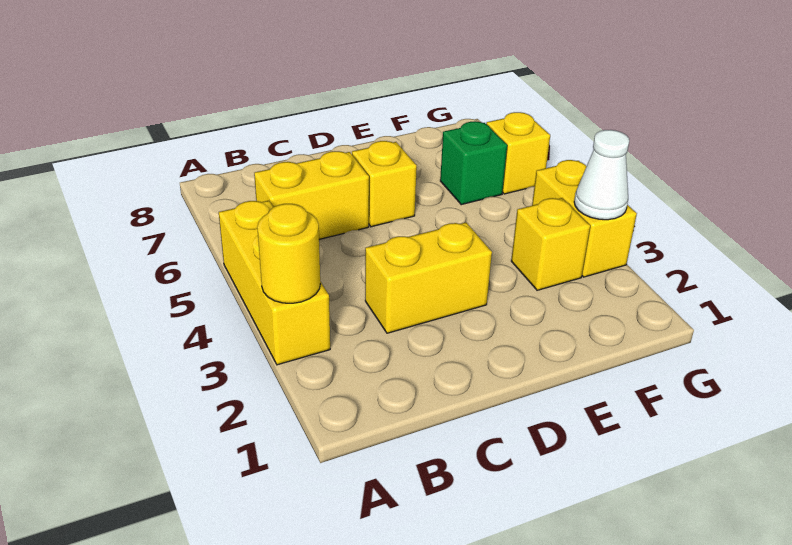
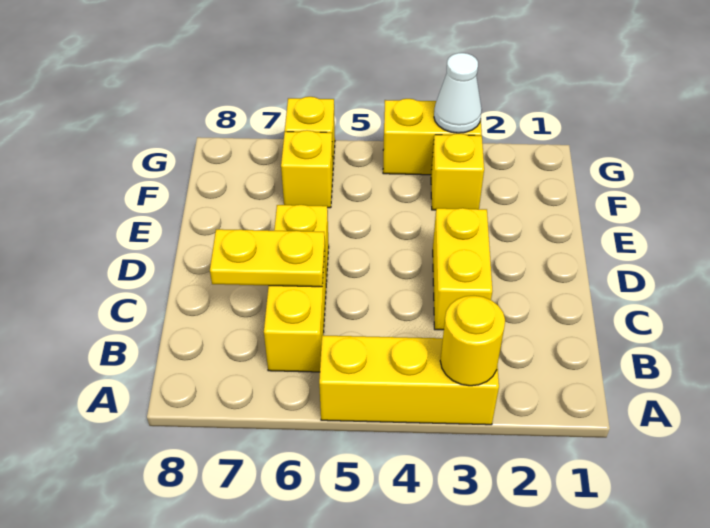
none -> yellow plate C6:C7 level 2
green brick F6 level 1 -> yellow brick F6 level 1

